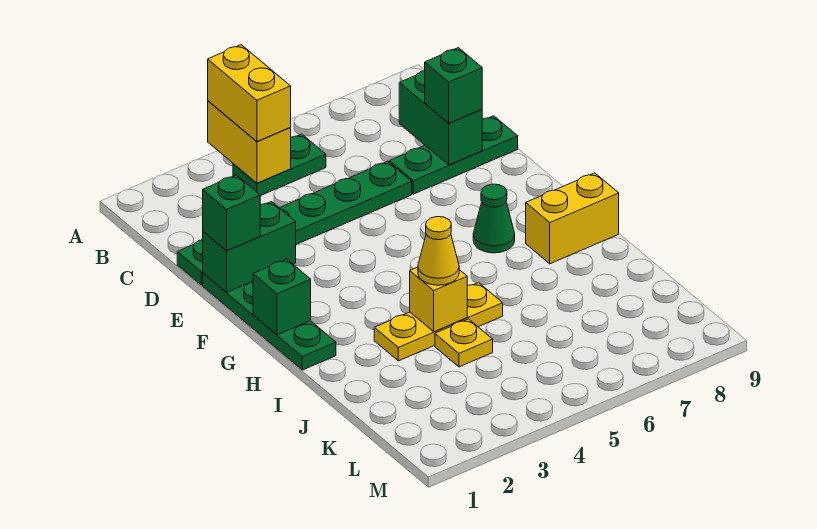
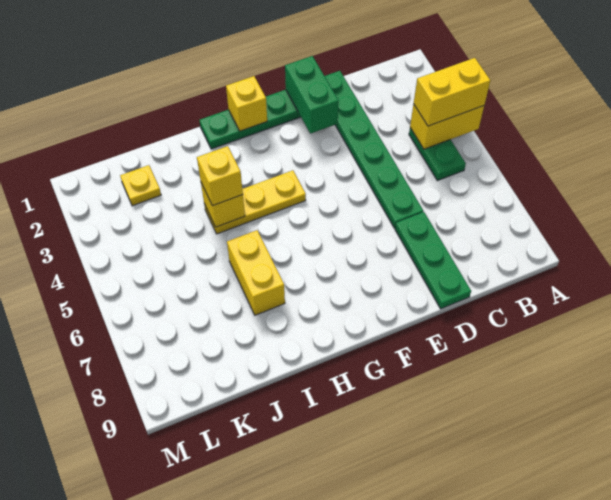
green brick C8:D8 level 2 -> none
green brick D8 level 3 -> none
green brick E1 level 3 -> none
green brick G1 level 2 -> yellow brick G1 level 2
green cone G7 level 1 -> none
yellow brick H8:H9 level 1 -> yellow brick I6:I7 level 1
yellow plate I3:I5 level 1 -> yellow plate G4:I4 level 1
yellow cone I4 level 3 -> yellow brick I4 level 3
yellow plate J4 level 1 -> yellow plate K2 level 1

